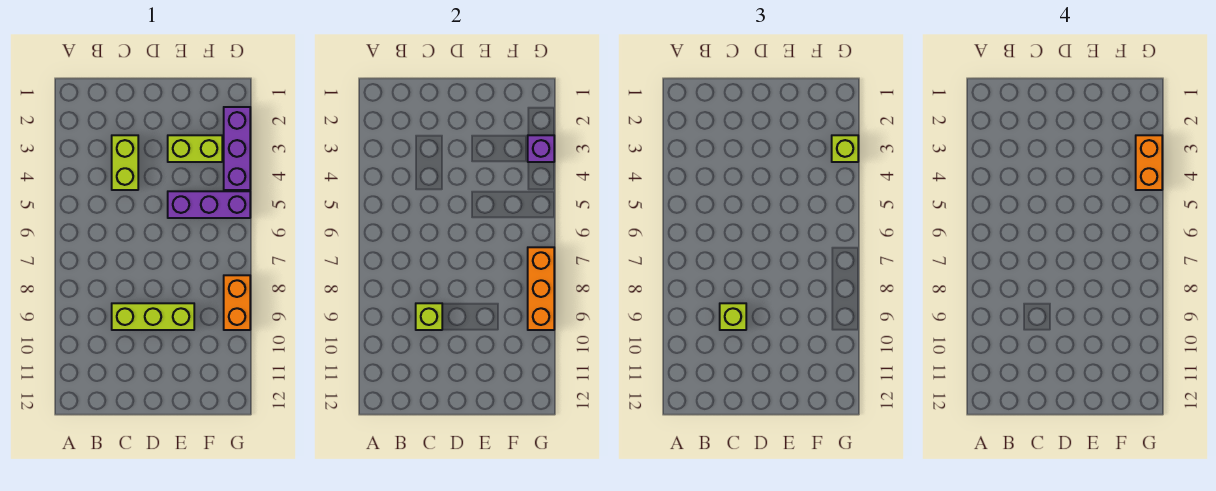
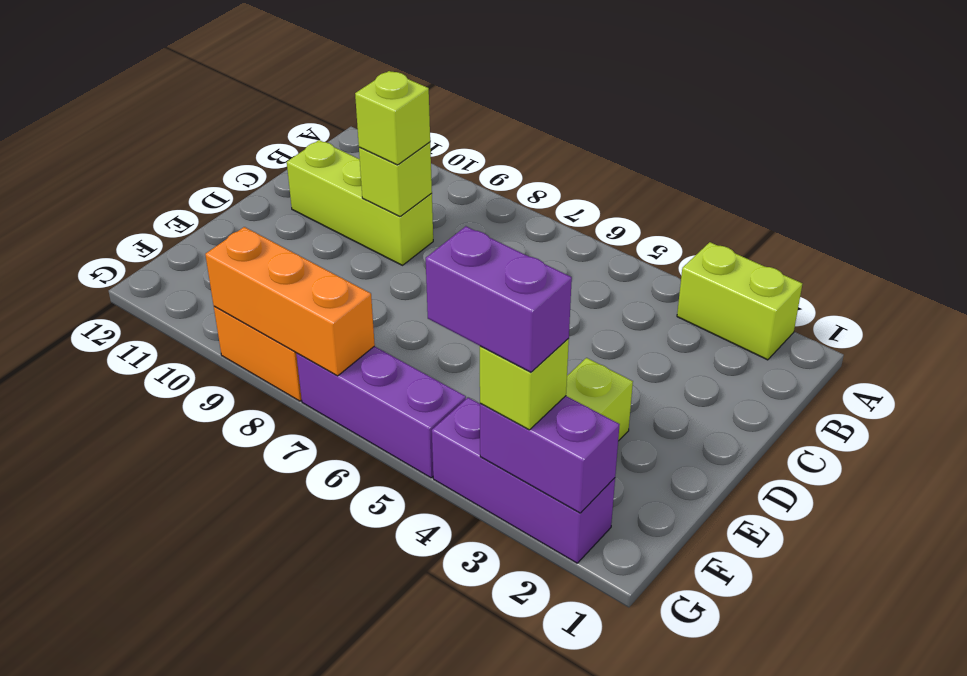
lime brick C3:C4 level 1 -> lime brick A2:A3 level 1
lime brick C9:E9 level 1 -> lime brick C9:C11 level 1
purple brick E5:G5 level 1 -> purple brick G5:G7 level 1
purple brick G3 level 2 -> purple brick G2:G3 level 2
orange brick G3:G4 level 4 -> purple brick G3:G4 level 4

